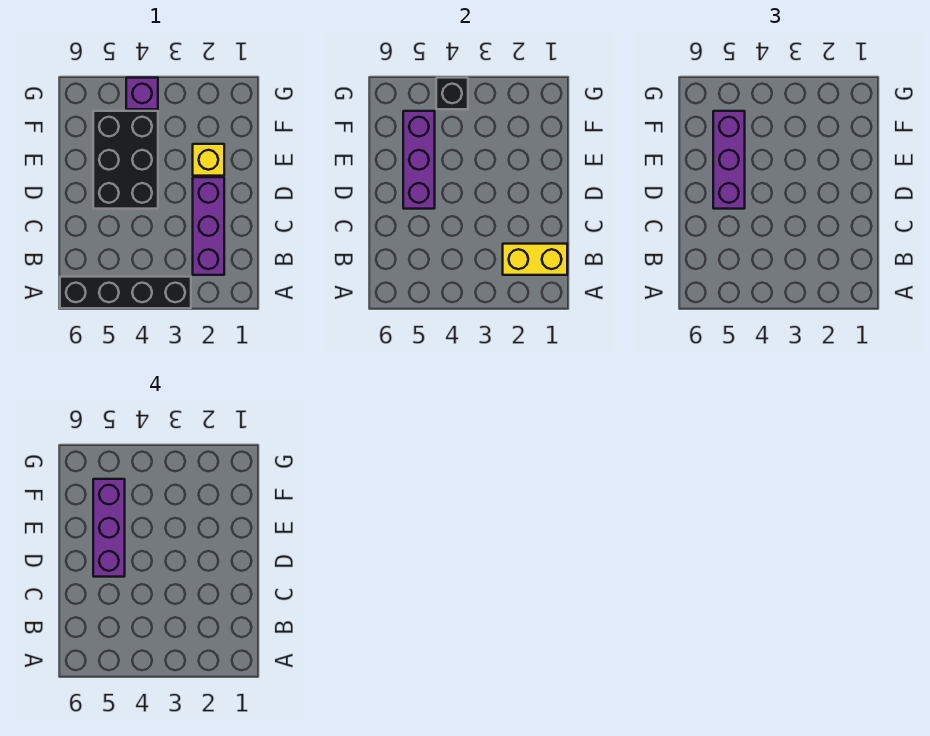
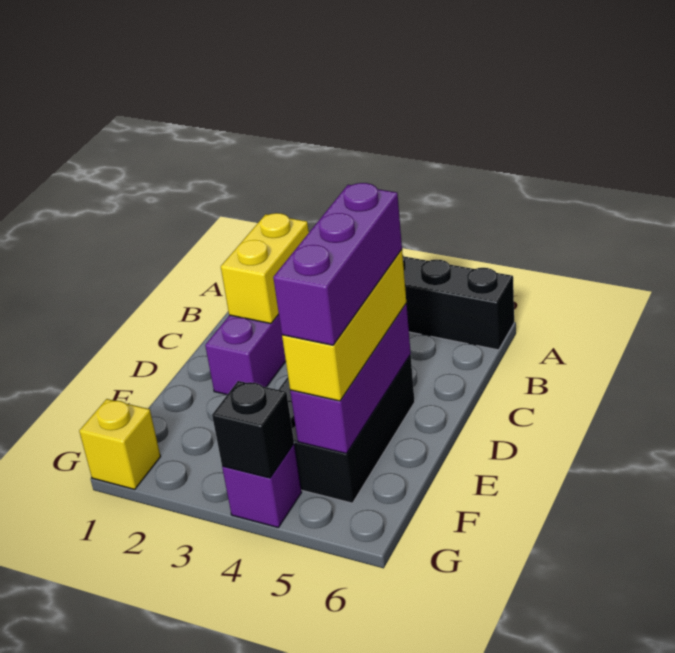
yellow brick B1:B2 level 2 -> yellow brick B2:C2 level 2
purple brick D5:F5 level 3 -> yellow brick D5:F5 level 3
yellow brick E2 level 1 -> yellow brick G1 level 1

